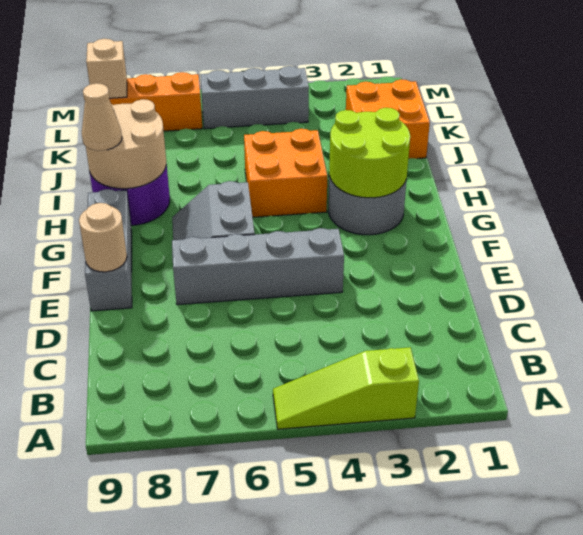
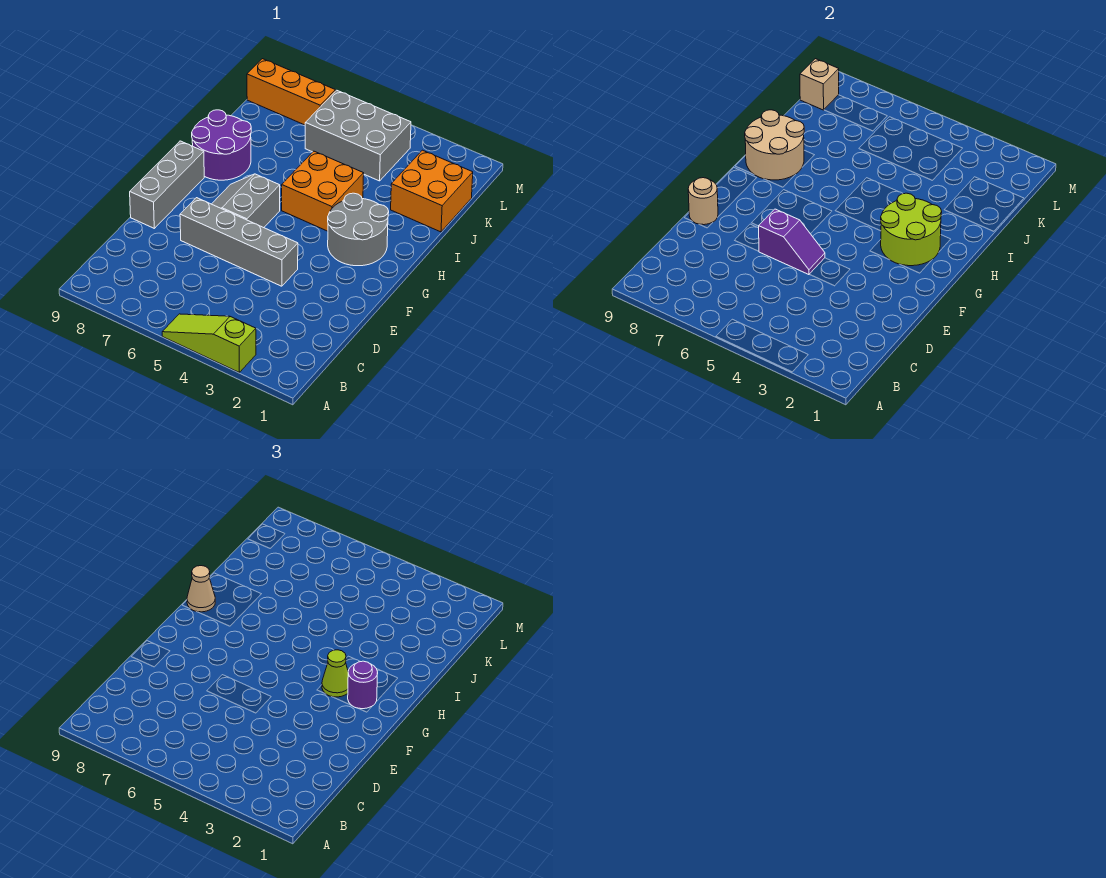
none -> purple slope E5:E6 level 2 top 6
none -> purple round brick G2 level 3
none -> lime cone G3 level 3
grey brick L4:L6 level 1 -> grey brick K4:L6 level 1

